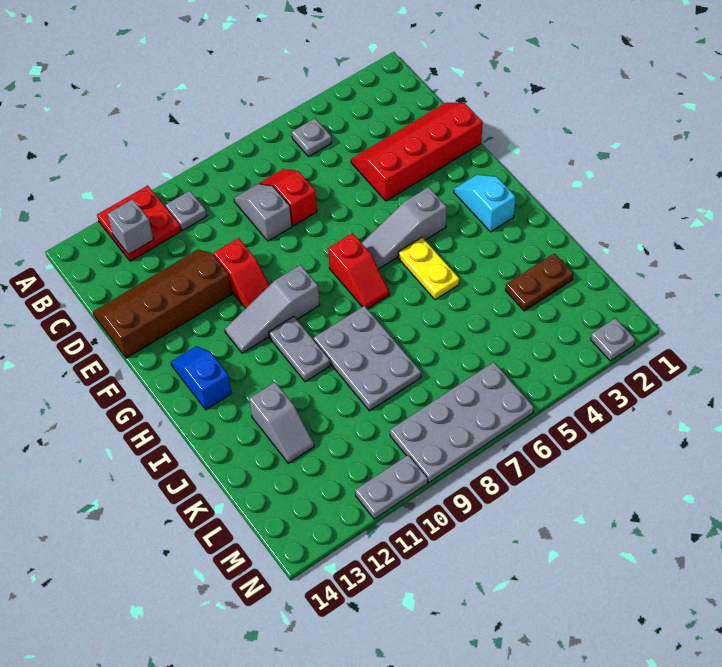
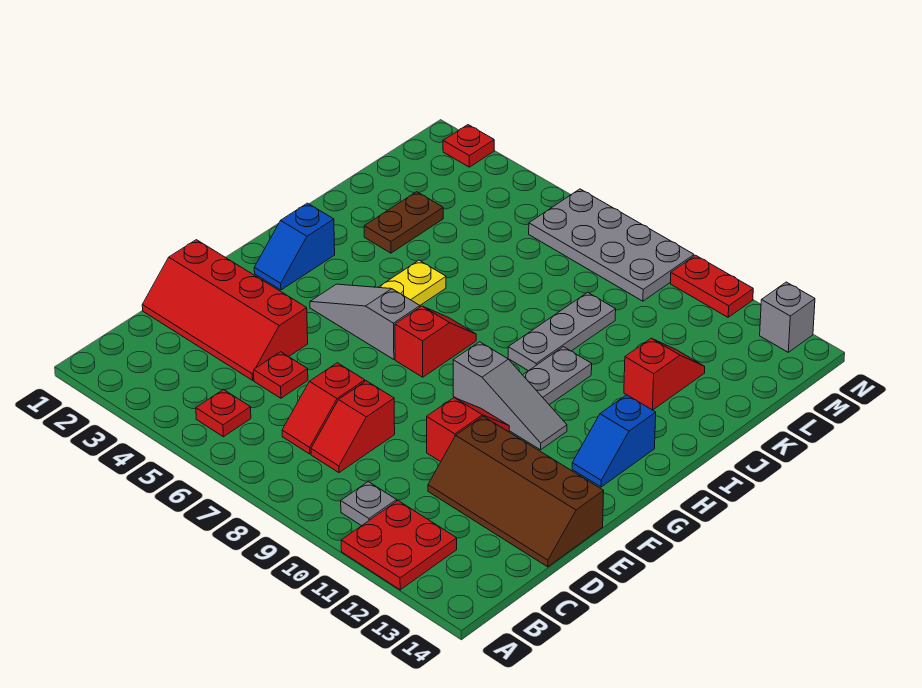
grey plate B5 level 1 -> red plate B5 level 1
grey brick B12 level 2 -> grey brick N13 level 1
grey slope C8:D8 level 1 top D -> red slope C8:D8 level 1 top D
none -> red plate D5 level 1
cyan slope G2:H2 level 1 top H -> blue slope G2:H2 level 1 top H
grey slope G4:G6 level 1 top 4 -> grey slope G4:G6 level 1 top 6
grey plate I8:K9 level 1 -> grey plate I9:K9 level 1
grey slope J12:K12 level 1 top J -> red slope J12:K12 level 1 top J
brown plate K2:K3 level 1 -> brown plate J3:K3 level 1
grey plate N2 level 1 -> red plate N2 level 1
grey plate N10:N11 level 1 -> red plate N10:N11 level 1

